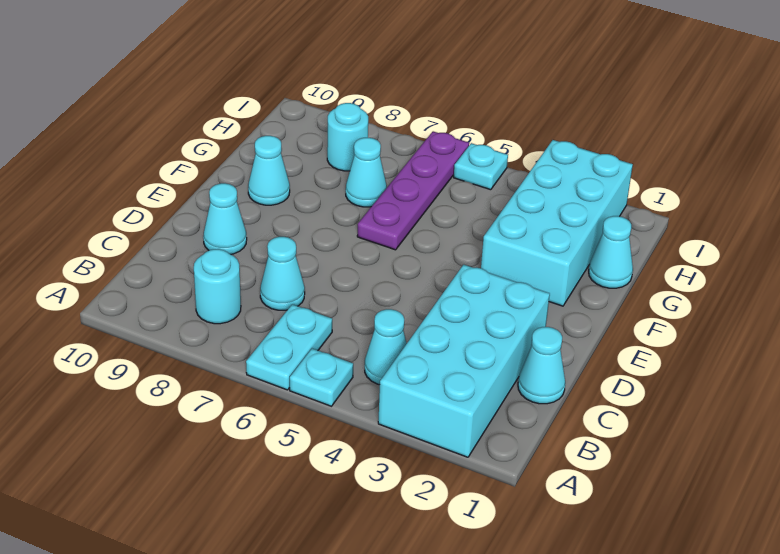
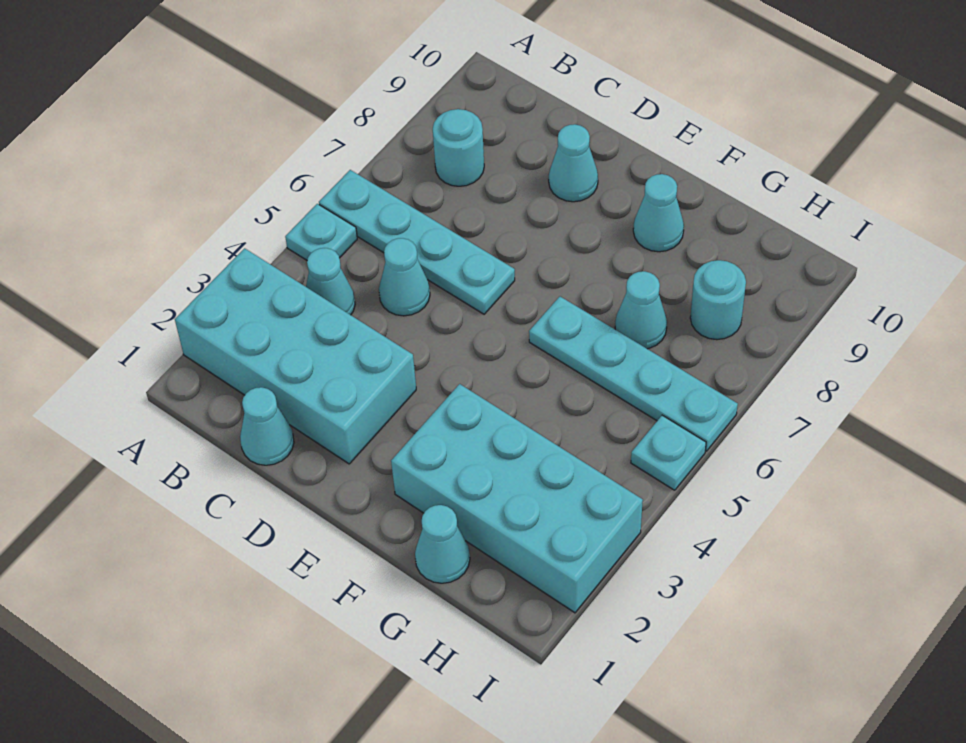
cyan plate A6:B6 level 1 -> cyan plate A6:D6 level 1
cyan cone C7 level 1 -> cyan cone C5 level 1
purple plate F6:I6 level 1 -> cyan plate F6:I6 level 1

